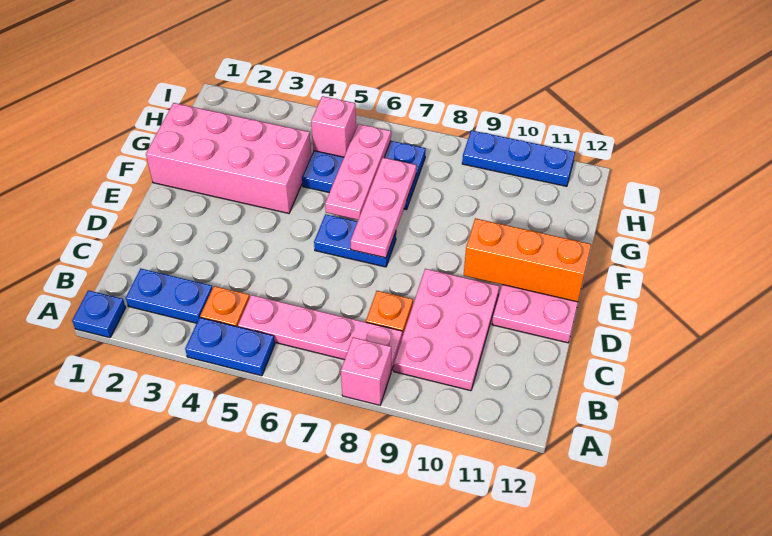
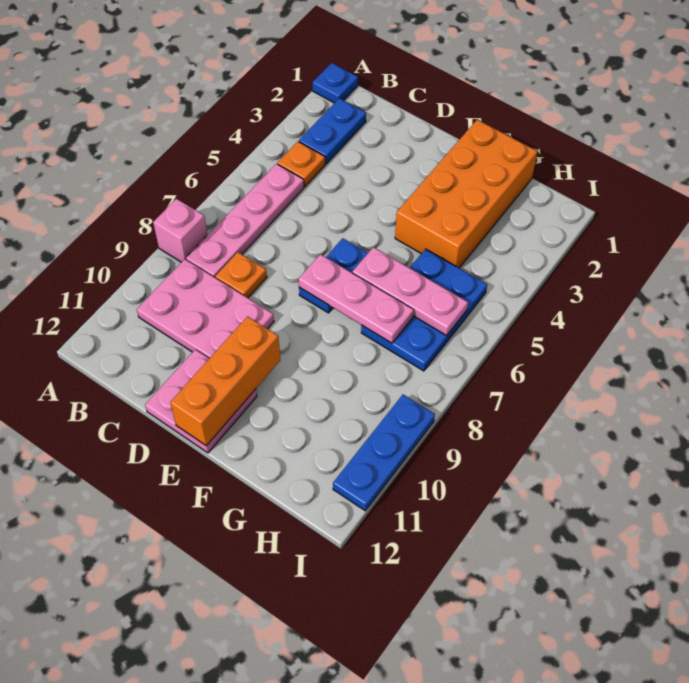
blue plate A4:A5 level 1 -> none
pink brick F1:G4 level 1 -> orange brick F1:G4 level 1
pink brick H5 level 2 -> none

